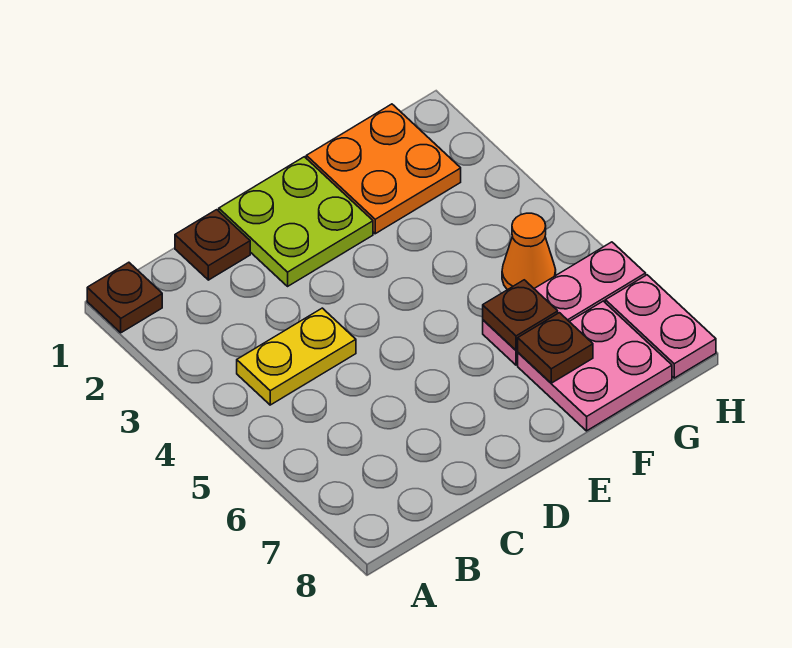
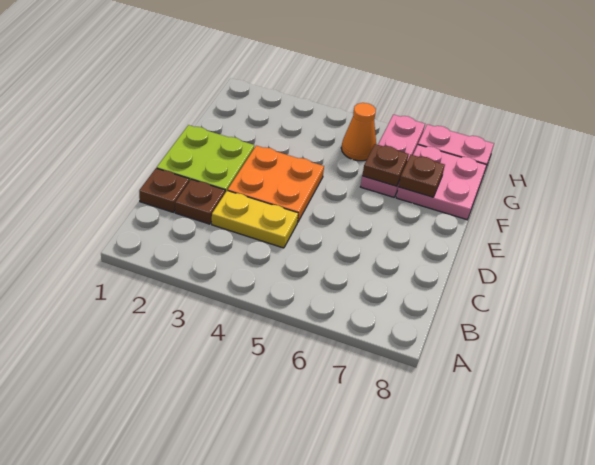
brown plate A1 level 1 -> brown plate C2 level 1
yellow plate B4:C4 level 1 -> yellow plate C3:C4 level 1
orange plate F1:G2 level 1 -> orange plate D3:E4 level 1

